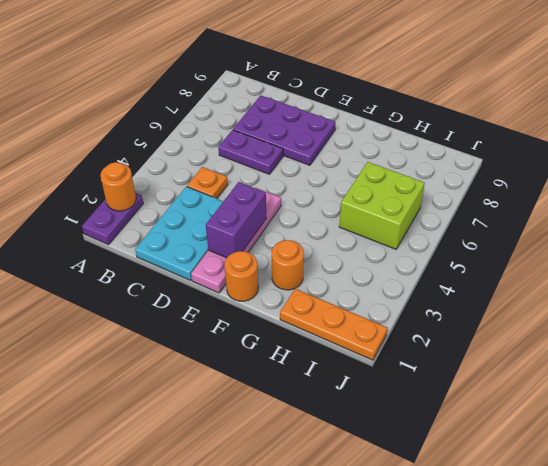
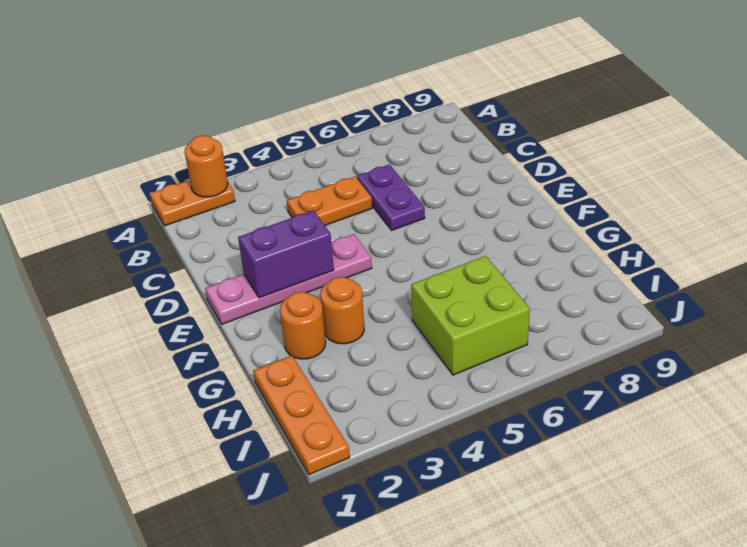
purple plate A1:A2 level 1 -> orange plate A1:A2 level 1
cyan plate C1:D3 level 1 -> none
orange plate C4 level 1 -> orange plate C4:C5 level 1
purple plate C7:E8 level 1 -> none
orange round brick F1 level 1 -> orange round brick G3 level 1

